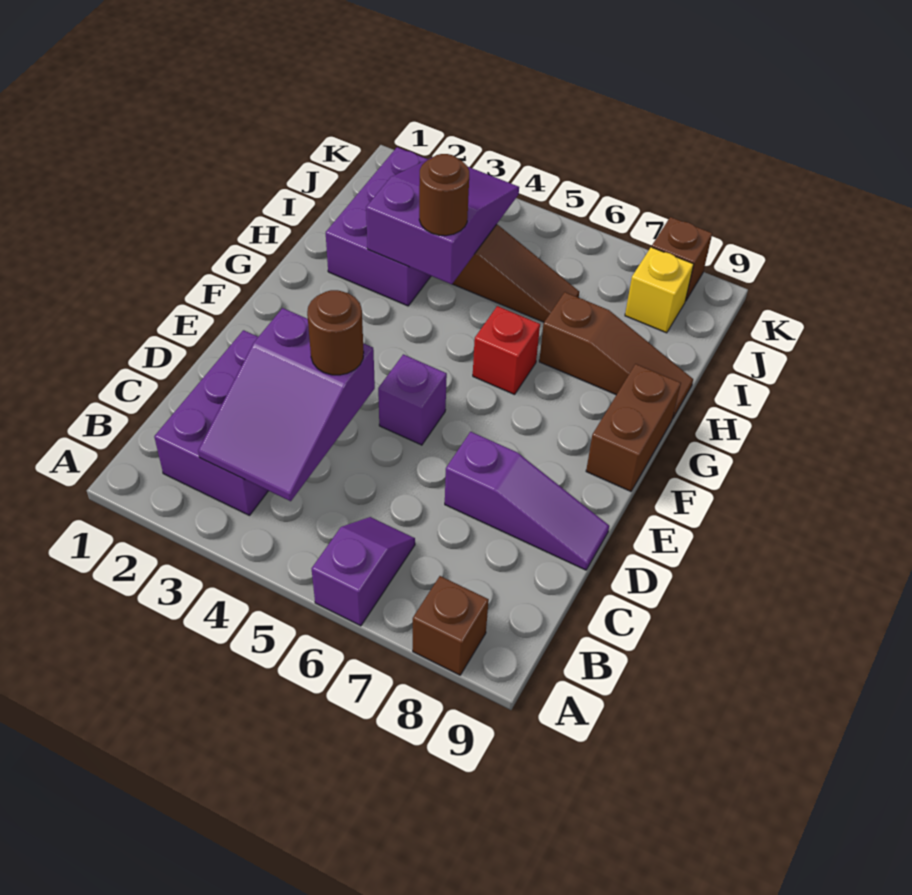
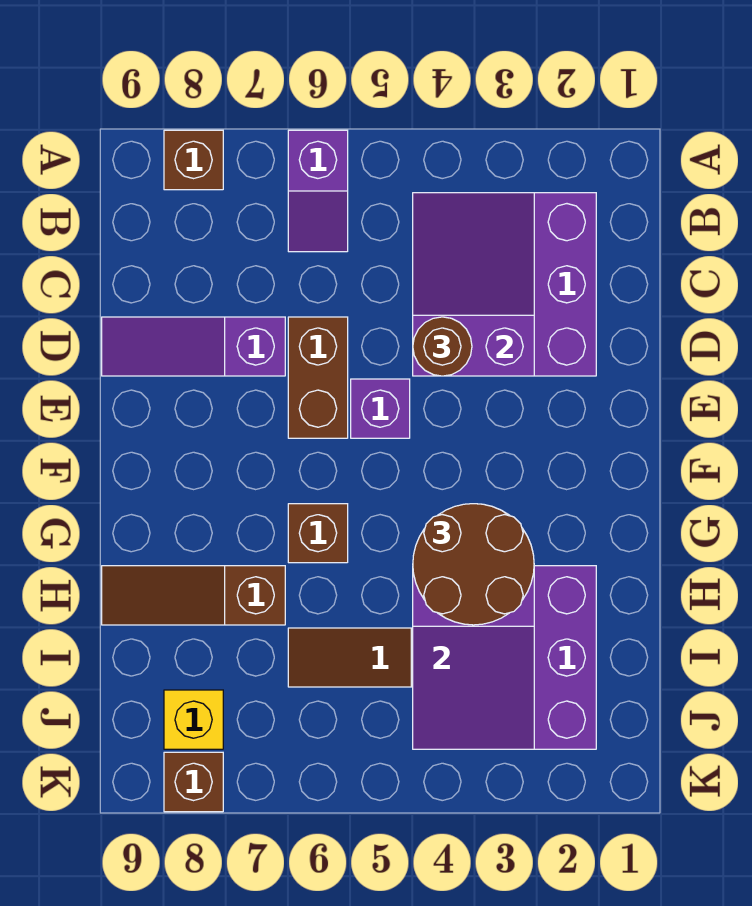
brown brick F9:G9 level 1 -> brown brick D6:E6 level 1
red brick G6 level 1 -> brown brick G6 level 1
brown round brick H4 level 3 -> brown round brick G3:H4 level 3

